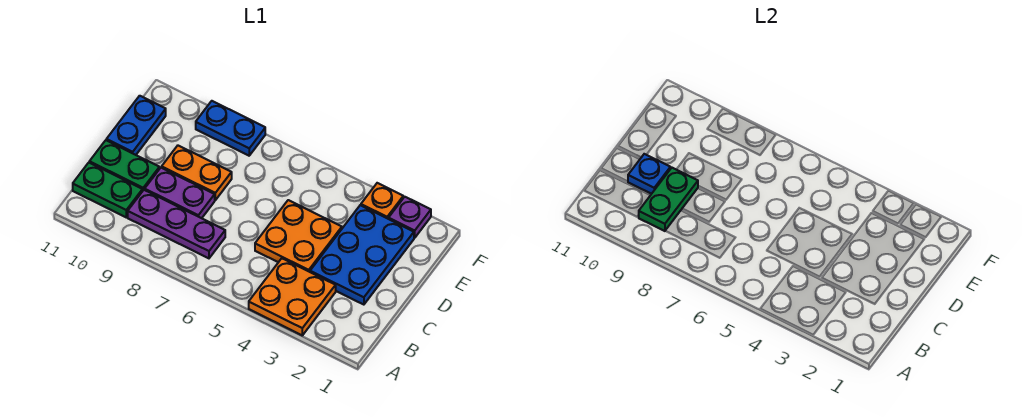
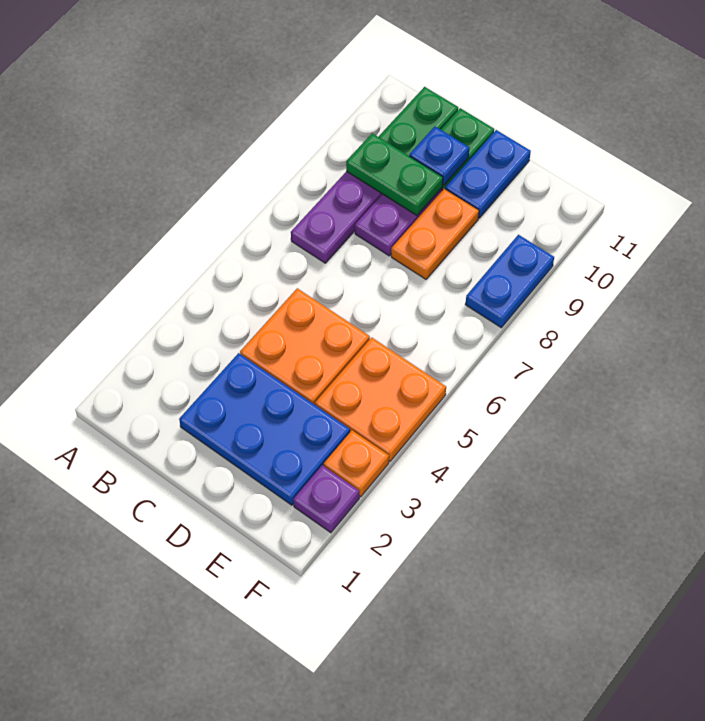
orange plate A3:B4 level 1 -> orange plate E4:F5 level 1
blue plate D11:E11 level 1 -> blue plate D10:D11 level 1

